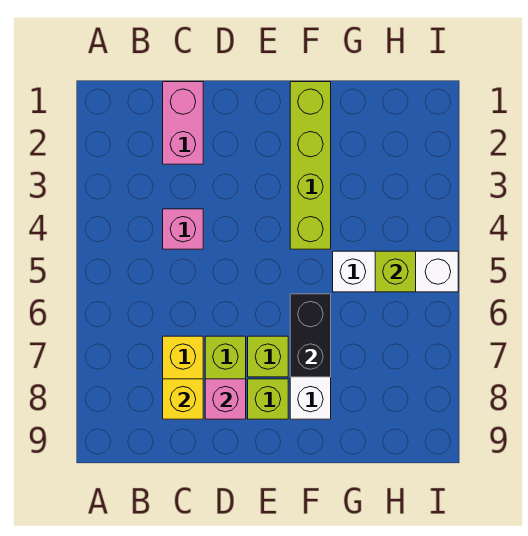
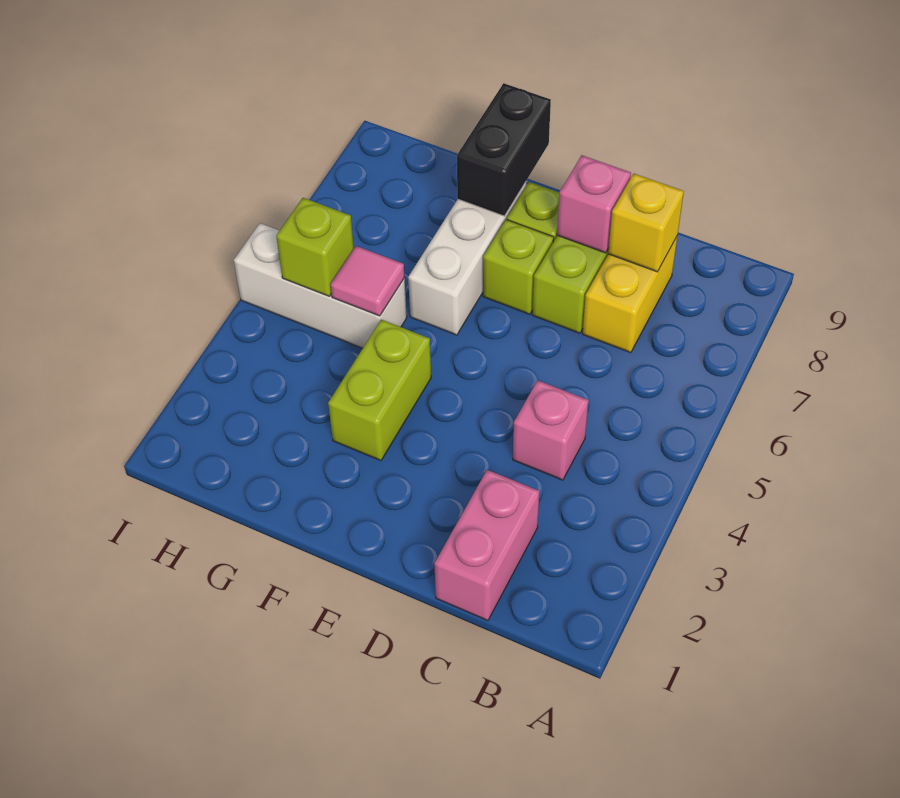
lime brick F1:F4 level 1 -> lime brick F3:F4 level 1
black brick F6:F7 level 2 -> black brick F8:F9 level 2
none -> pink tile G5 level 2

